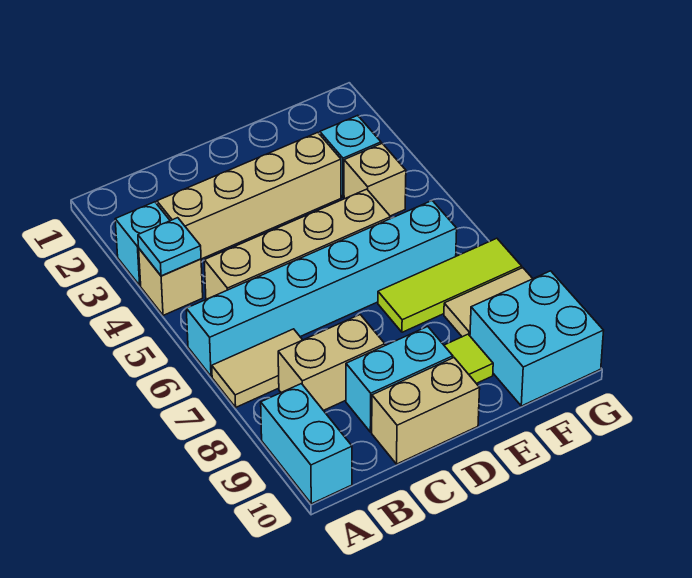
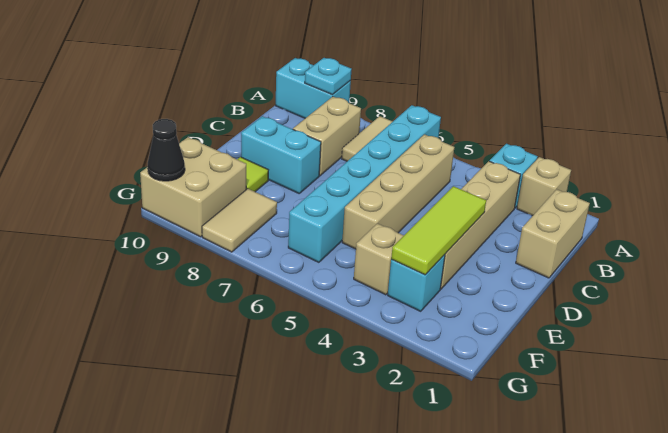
tan brick A4 level 1 -> tan brick A2 level 1
cyan plate A4 level 2 -> cyan plate A9 level 2
cyan brick C9:D9 level 1 -> cyan brick D8:D9 level 1
tan brick C10:D10 level 1 -> tan brick B1:C1 level 1
lime tile E7:G7 level 1 -> lime tile D3:F3 level 2
cyan brick F9:G10 level 1 -> tan brick F9:G10 level 1
none -> black cone G10 level 2

